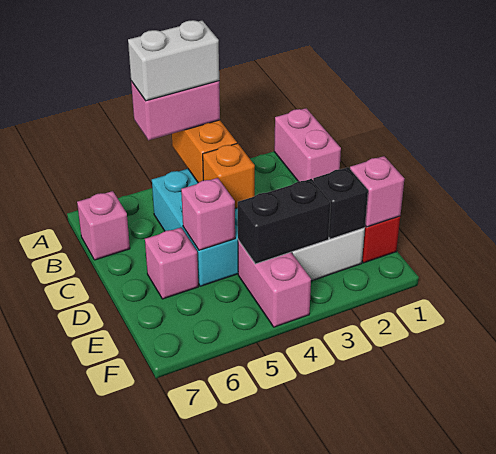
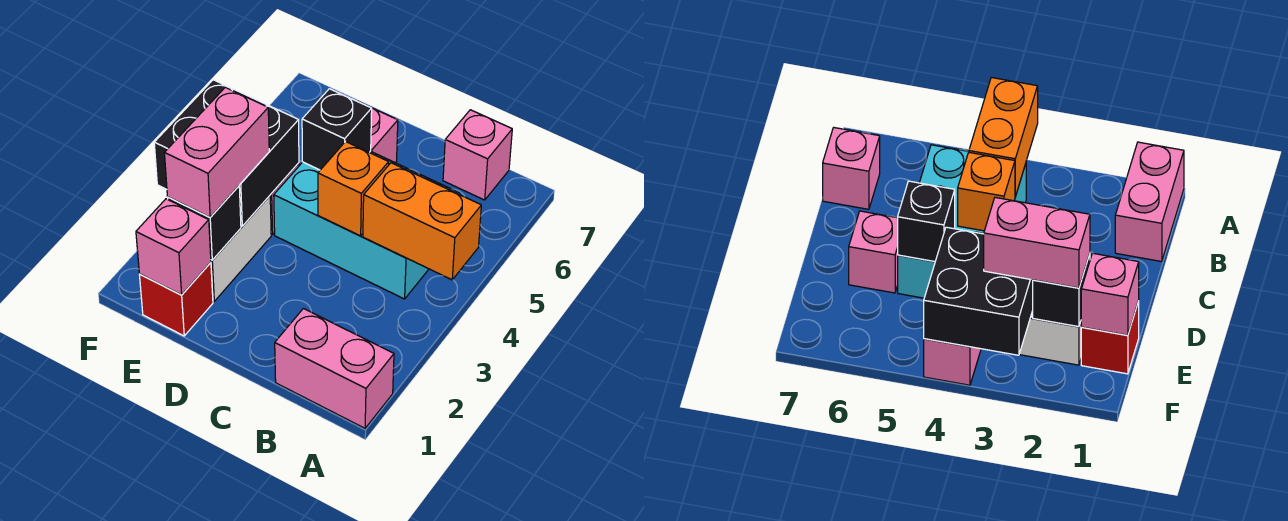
pink brick A4:A5 level 3 -> pink brick E2:E3 level 3
white brick A4:A5 level 4 -> none
pink brick D5 level 2 -> black brick D5 level 2
black brick E3:E4 level 2 -> black brick E3:F4 level 2

